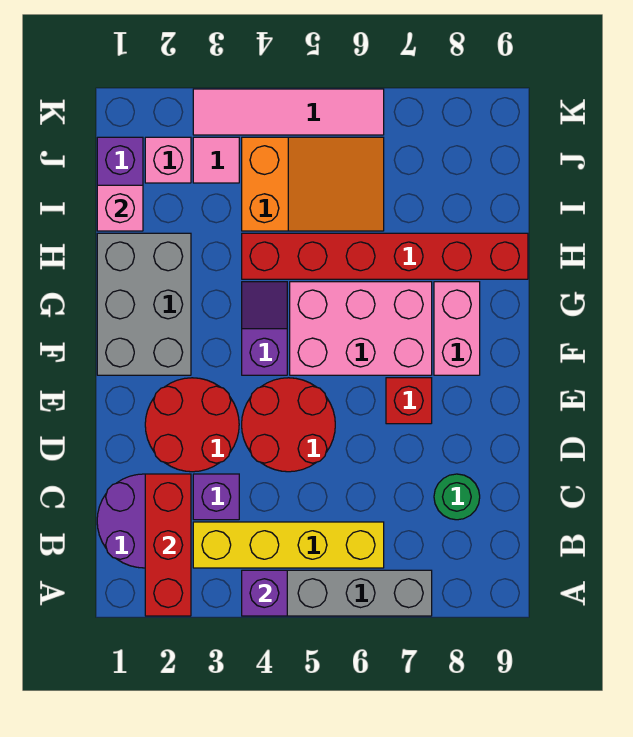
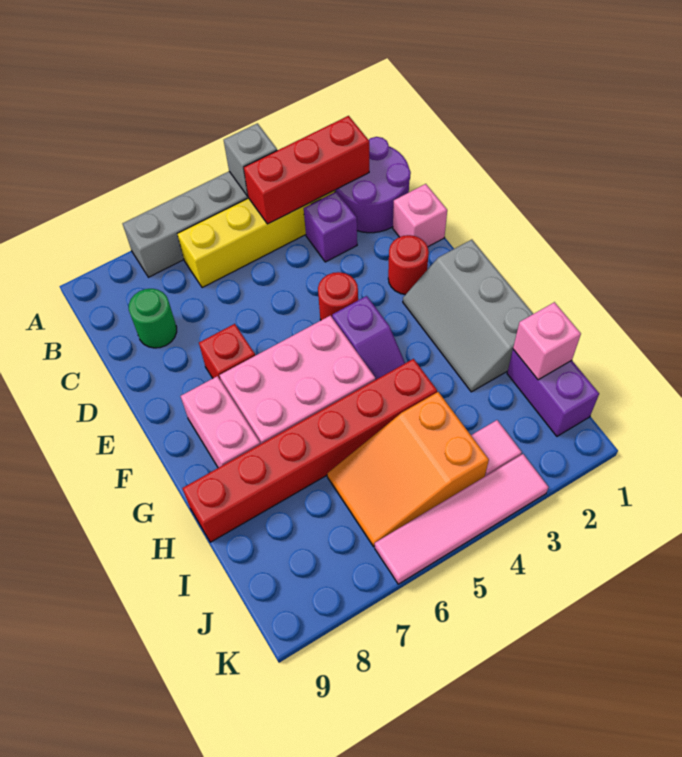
red brick A2:C2 level 2 -> red brick B2:B4 level 2
purple brick A4 level 2 -> grey brick A4 level 2
red round brick D2:E3 level 1 -> red round brick E2 level 1
red round brick D4:E5 level 1 -> red round brick E4 level 1
grey brick F1:H2 level 1 -> grey slope F1:H2 level 1 top 1
pink brick J2 level 1 -> pink brick D1 level 1

